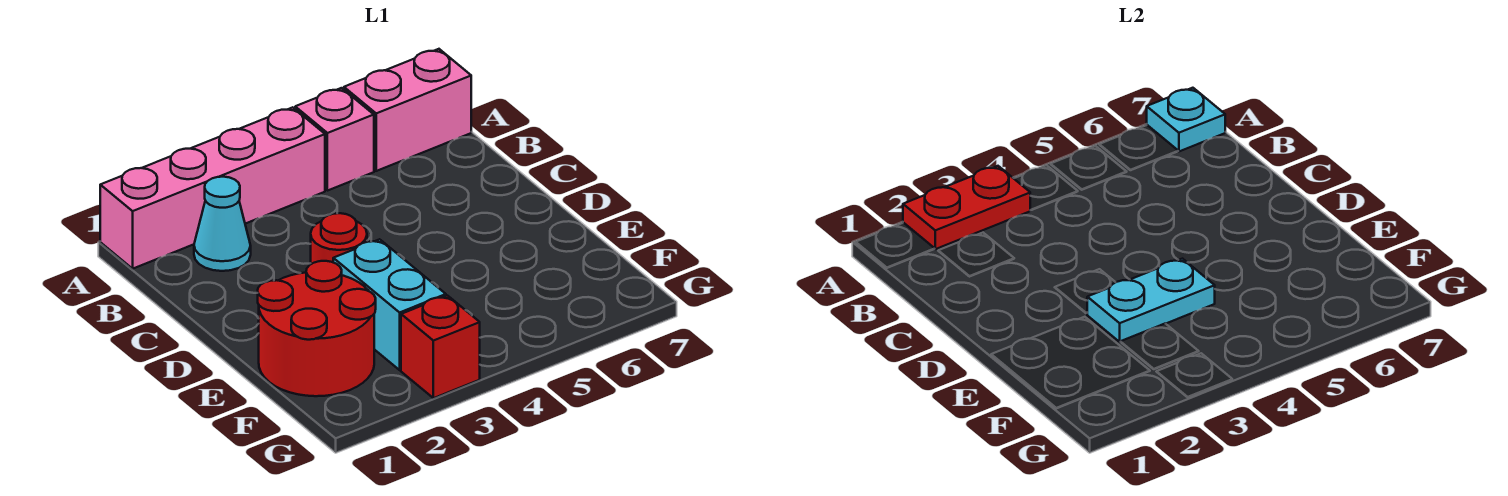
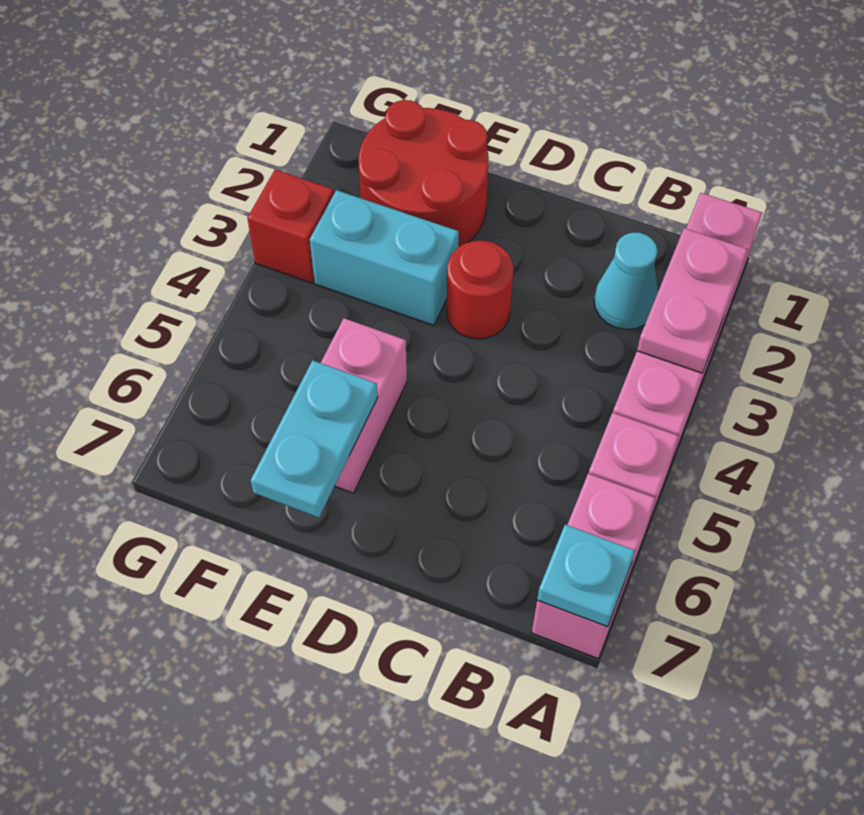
red plate A2:A3 level 2 -> pink plate A2:A3 level 2
cyan plate E3:E4 level 2 -> cyan plate E6:E7 level 2
none -> pink brick E5:E6 level 1

